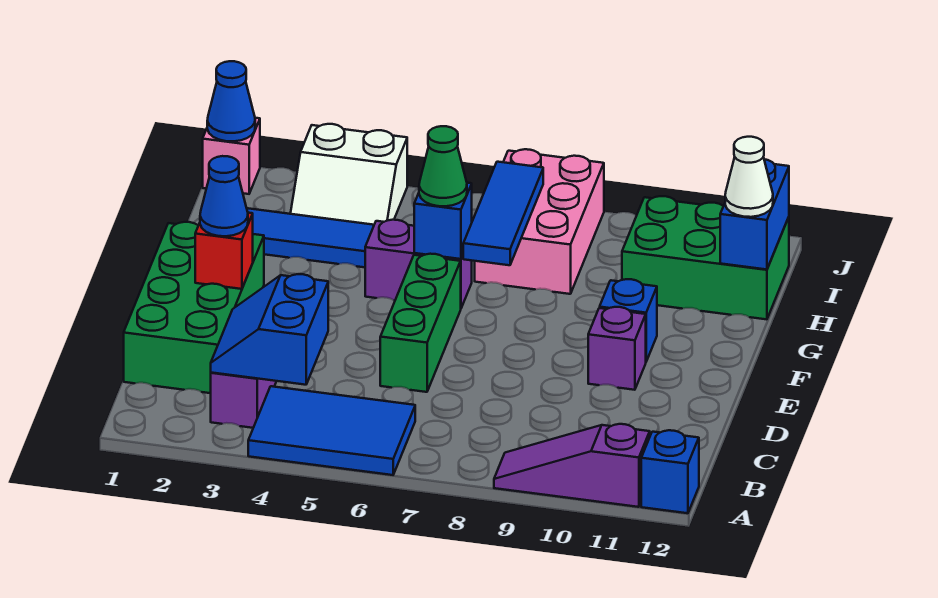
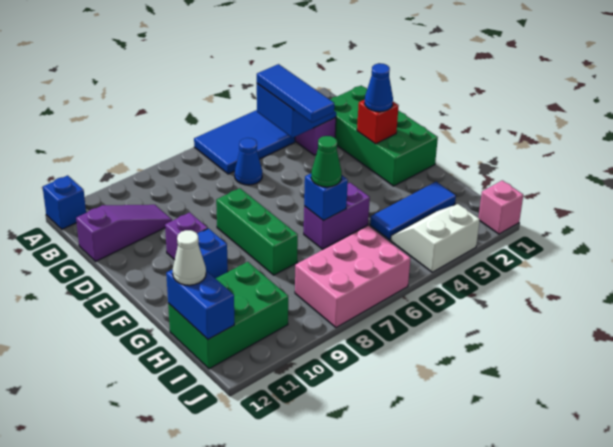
purple slope A9:A11 level 1 top 11 -> purple slope C10:C12 level 1 top 12
green brick D6:F6 level 1 -> green brick E8:G8 level 1
blue tile G7:I7 level 2 -> blue tile B4:D4 level 3
pink brick H7:J8 level 1 -> pink brick I6:J8 level 1
blue cone J1 level 2 -> blue cone C6 level 1

